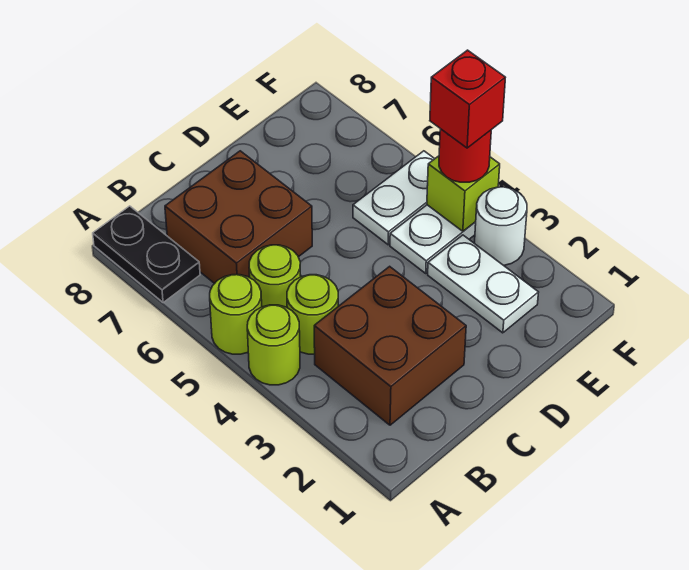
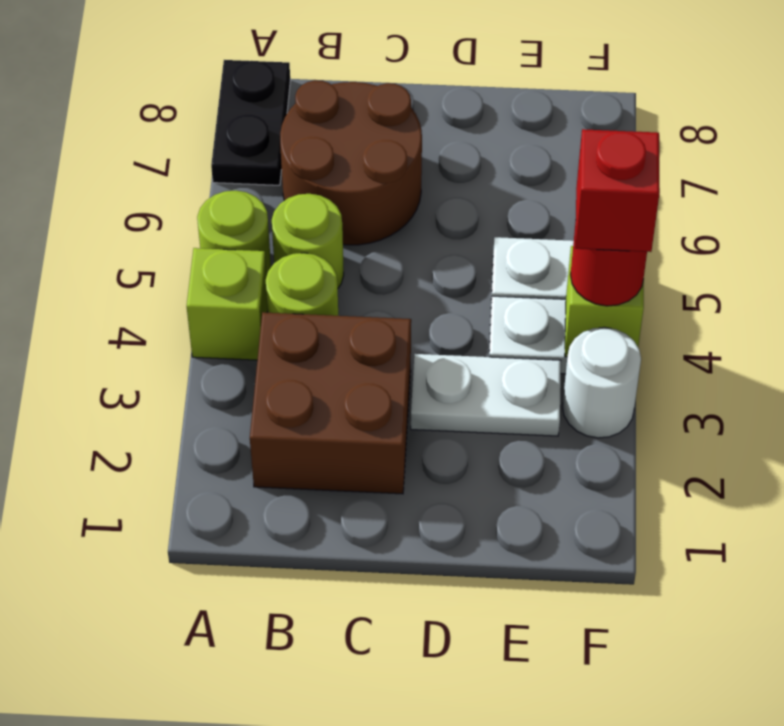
lime round brick A4 level 1 -> lime brick A4 level 1
brown brick B6:C7 level 1 -> brown round brick B6:C7 level 1
white plate E2:E3 level 1 -> white plate D3:E3 level 1

